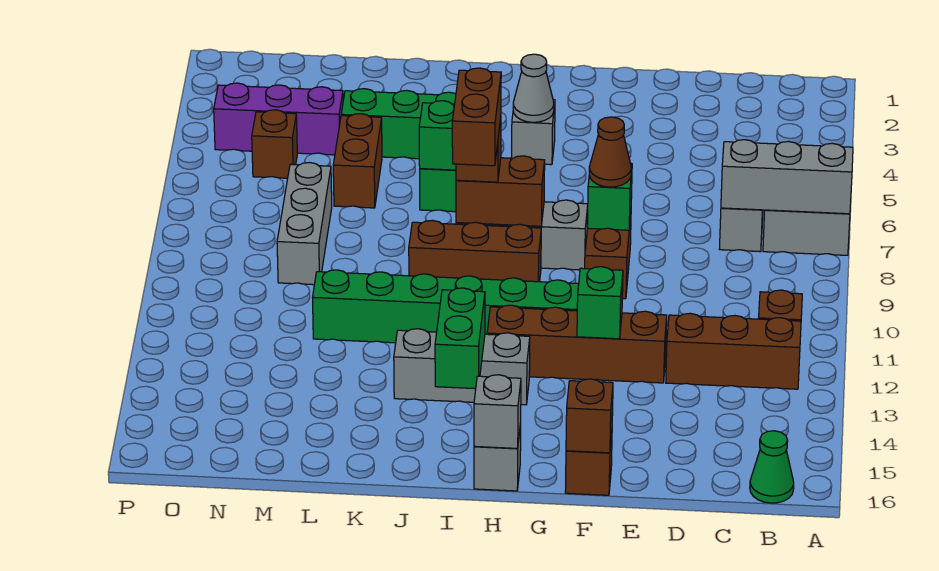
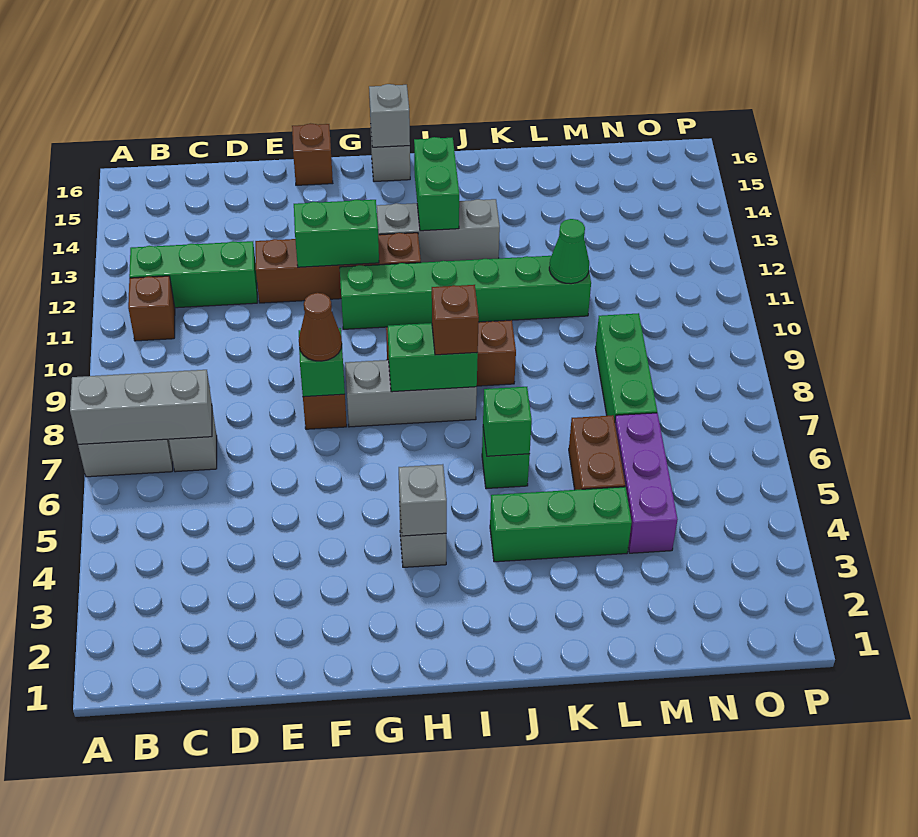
brown brick B12:D12 level 1 -> green brick B12:D12 level 1
green cone B16 level 1 -> green cone L11 level 2
green brick F12 level 2 -> green brick F12:G12 level 2
brown brick F16 level 2 -> none
grey cone H4 level 2 -> grey brick H4 level 2
brown brick H8:I8 level 2 -> green brick H8:I8 level 2
brown brick I8:I9 level 4 -> none
purple brick M4:O4 level 1 -> purple brick M4:M6 level 1
grey brick M7:M9 level 1 -> green brick M7:M9 level 1
brown brick N5 level 1 -> none

